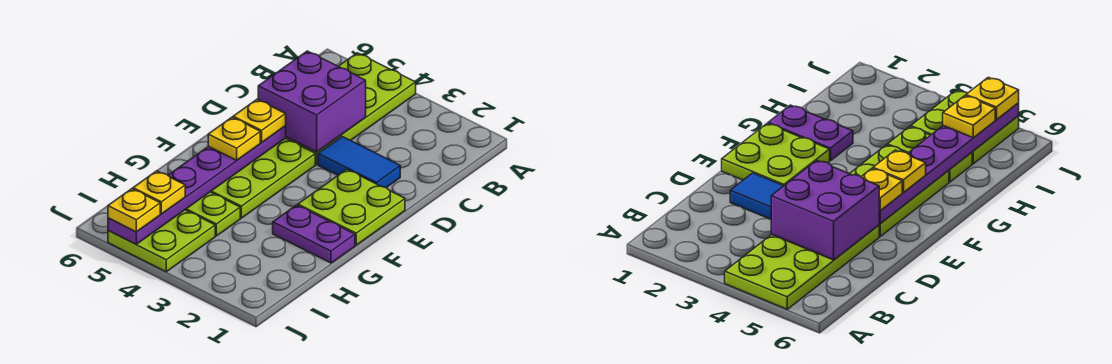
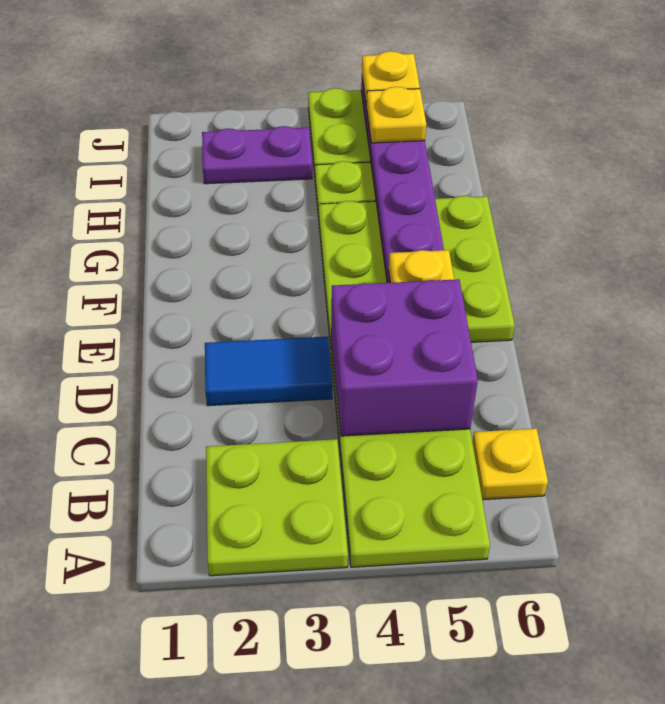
lime plate E1:F2 level 1 -> lime plate A2:B3 level 1
lime plate E4:G5 level 1 -> lime plate E4:G6 level 1
yellow plate F5 level 3 -> yellow plate B6 level 1
purple plate G1:G2 level 1 -> purple plate I2:I3 level 1

